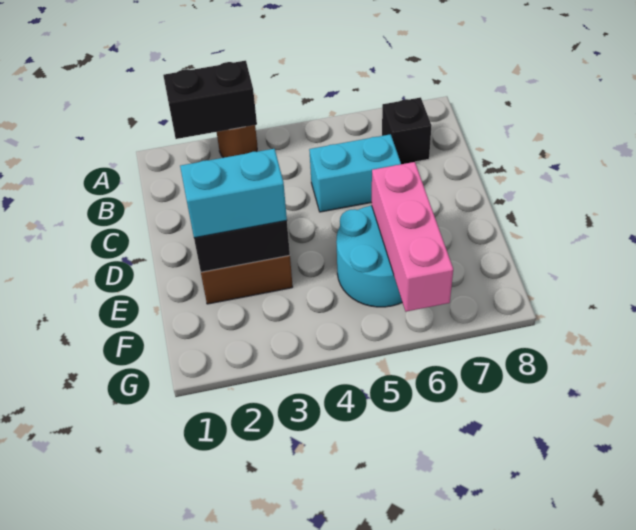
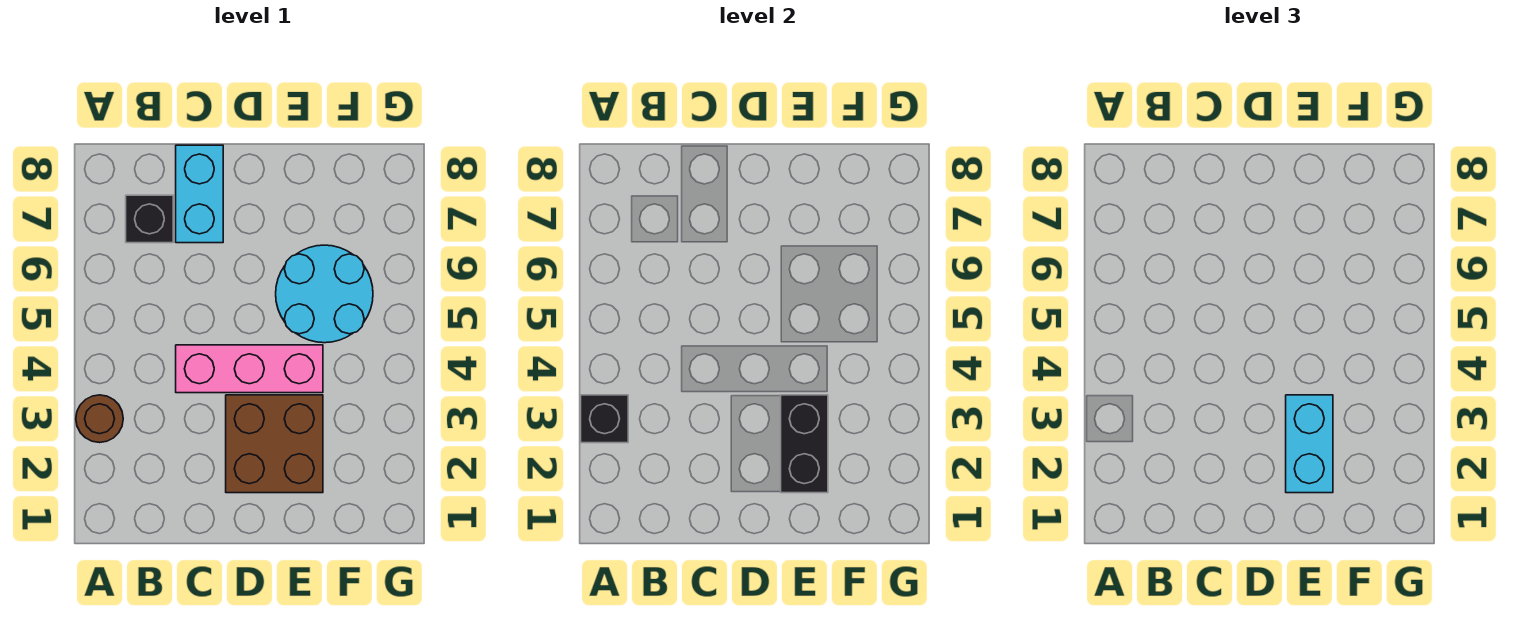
black brick A2:A3 level 2 -> black brick A3 level 2
cyan brick C5:C6 level 1 -> cyan brick C7:C8 level 1
pink brick E6:G6 level 2 -> pink brick C4:E4 level 1

